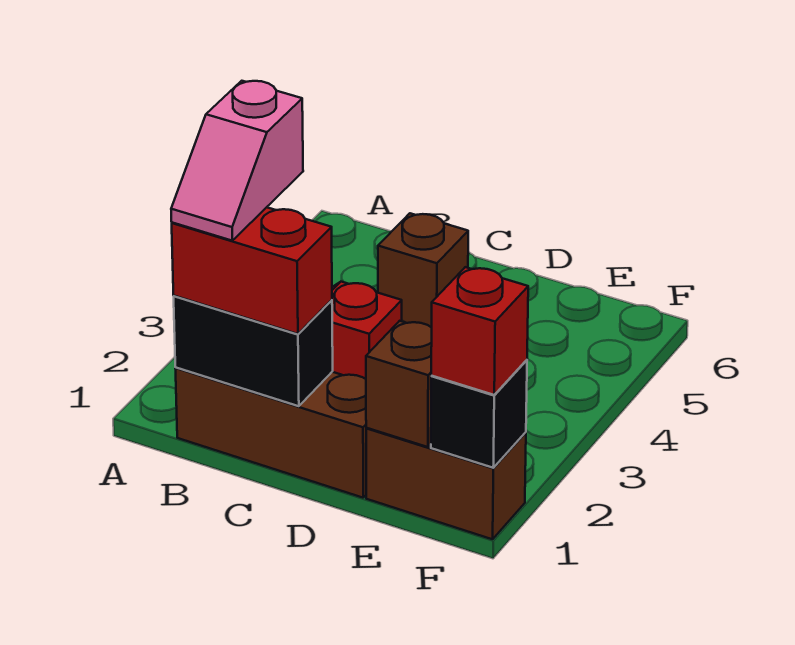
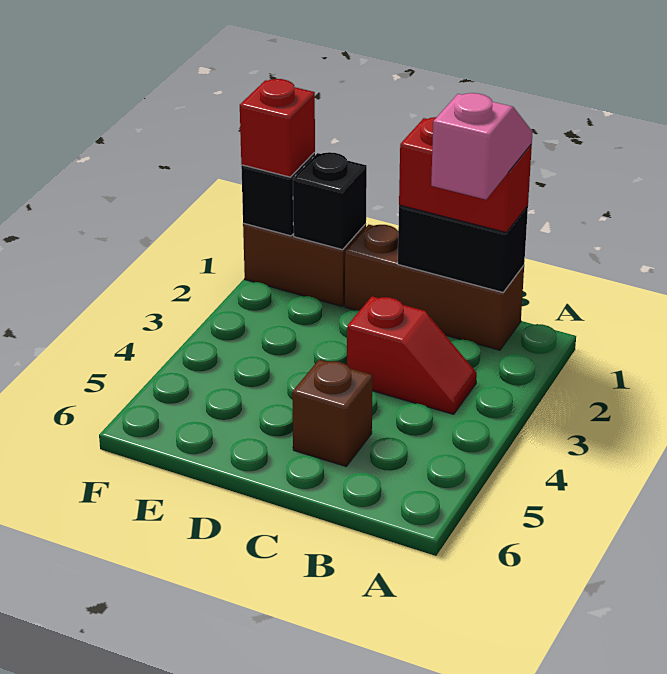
brown brick E1 level 2 -> black brick E1 level 2

